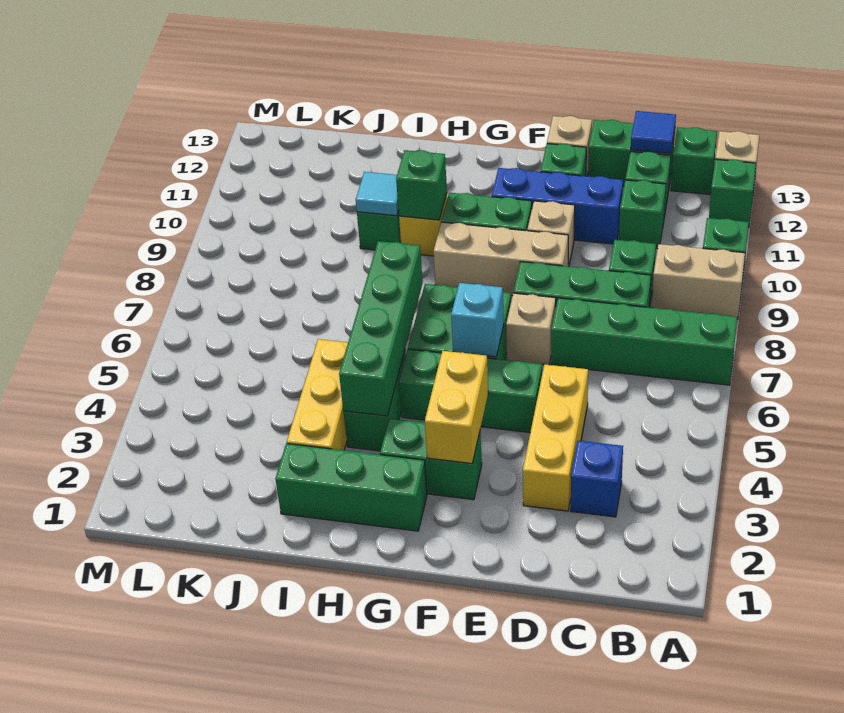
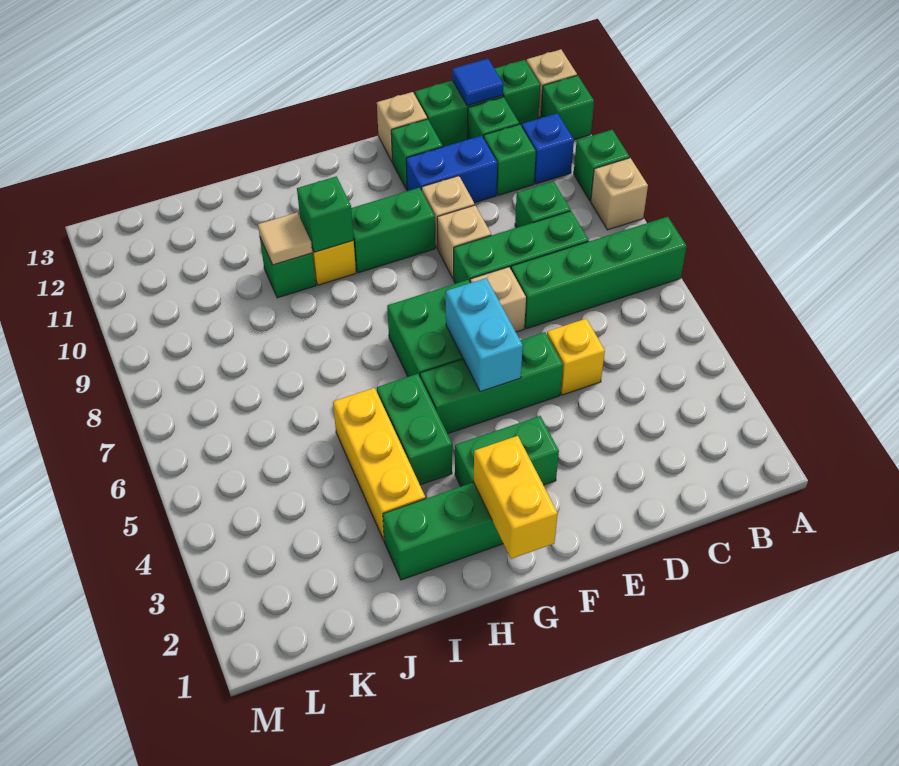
tan brick A9:B9 level 1 -> tan brick A9 level 1
blue brick C3 level 1 -> blue brick B11 level 1
yellow brick D3:D5 level 1 -> yellow brick D5 level 1
blue brick D11:F11 level 1 -> blue brick D11:E11 level 1
tan brick E9:G9 level 1 -> tan brick E9 level 1
yellow brick F3:F4 level 2 -> yellow brick G1:G2 level 2
cyan brick F6 level 2 -> cyan brick F5:F6 level 2
green brick H4:H7 level 2 -> none
cyan tile I10 level 2 -> tan tile I10 level 2

